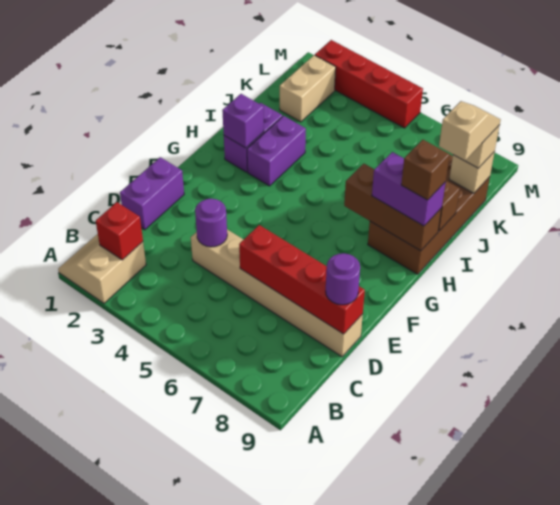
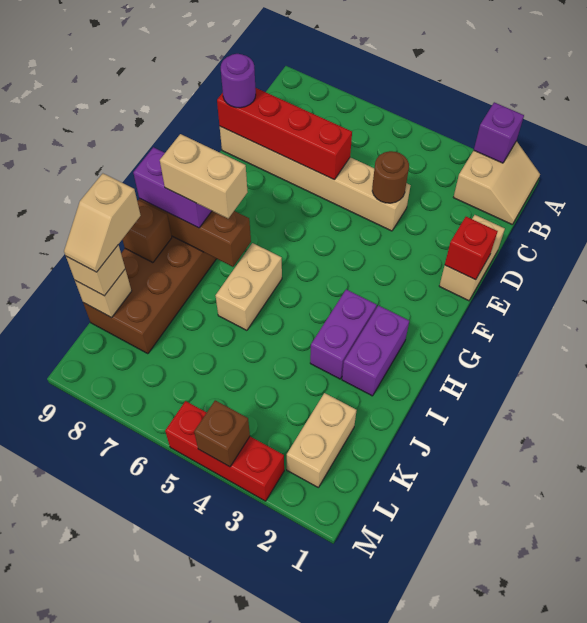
red brick B2 level 2 -> red brick E1 level 2
purple brick D1:E1 level 1 -> tan brick D1:E1 level 1
purple round brick D4 level 2 -> brown round brick D4 level 2
purple brick H2 level 2 -> purple brick A2 level 2
none -> tan brick H6:I6 level 1
none -> tan brick H7:H8 level 4
brown brick H9 level 4 -> brown brick M4 level 2
red brick M2:M5 level 1 -> red brick M3:M5 level 1

